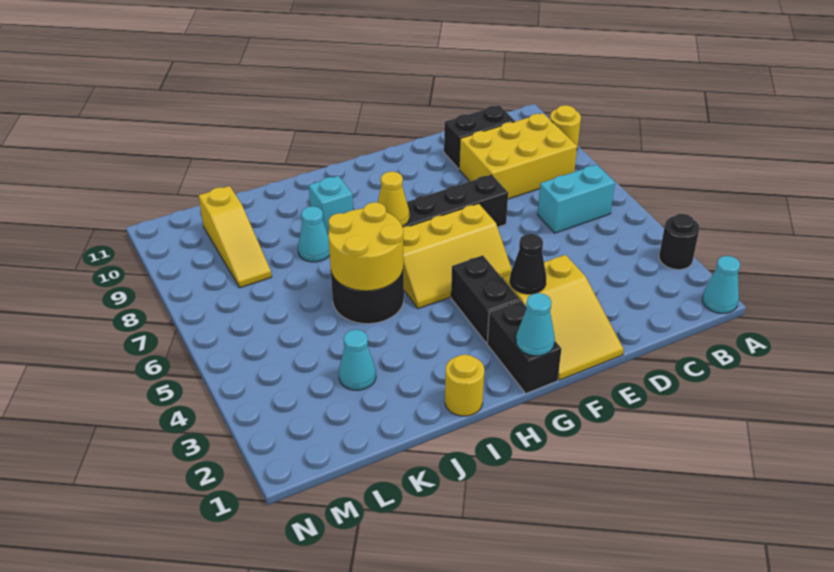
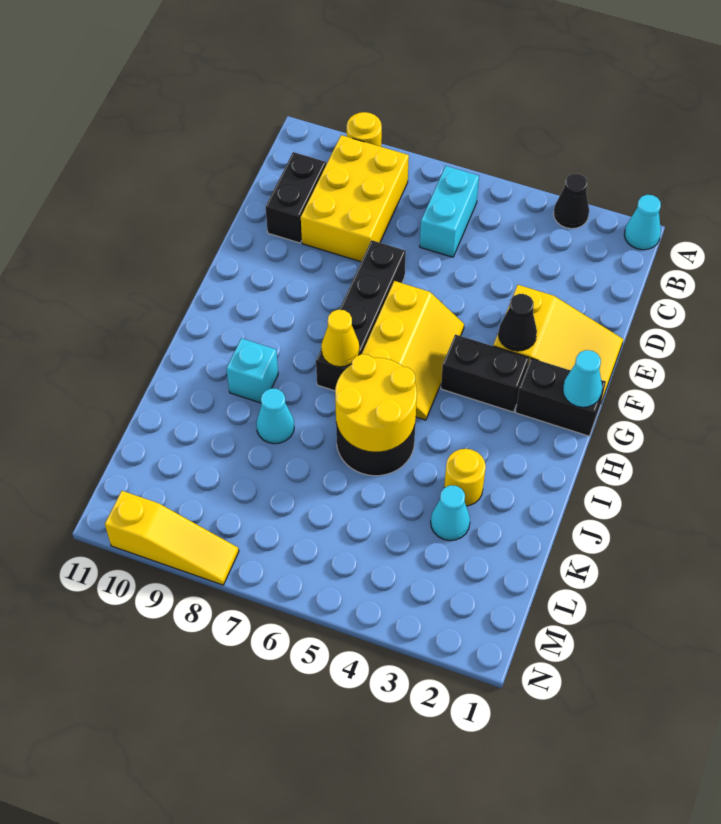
black round brick A3 level 1 -> black cone A3 level 1
yellow round brick I1 level 1 -> yellow round brick J3 level 1
yellow slope L8:L10 level 1 top 10 -> yellow slope N8:N10 level 1 top 10

